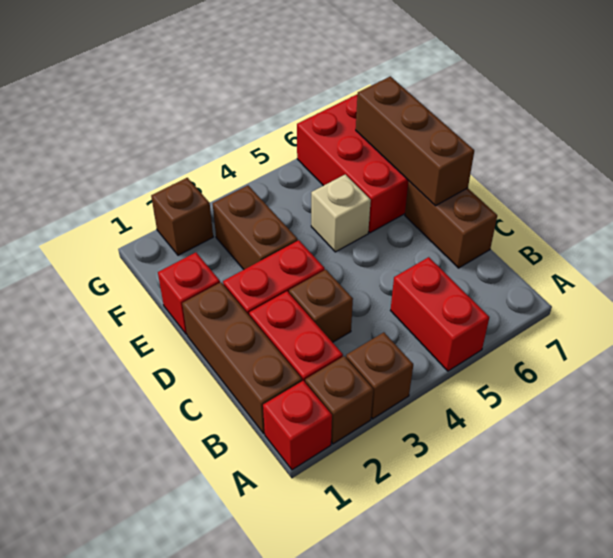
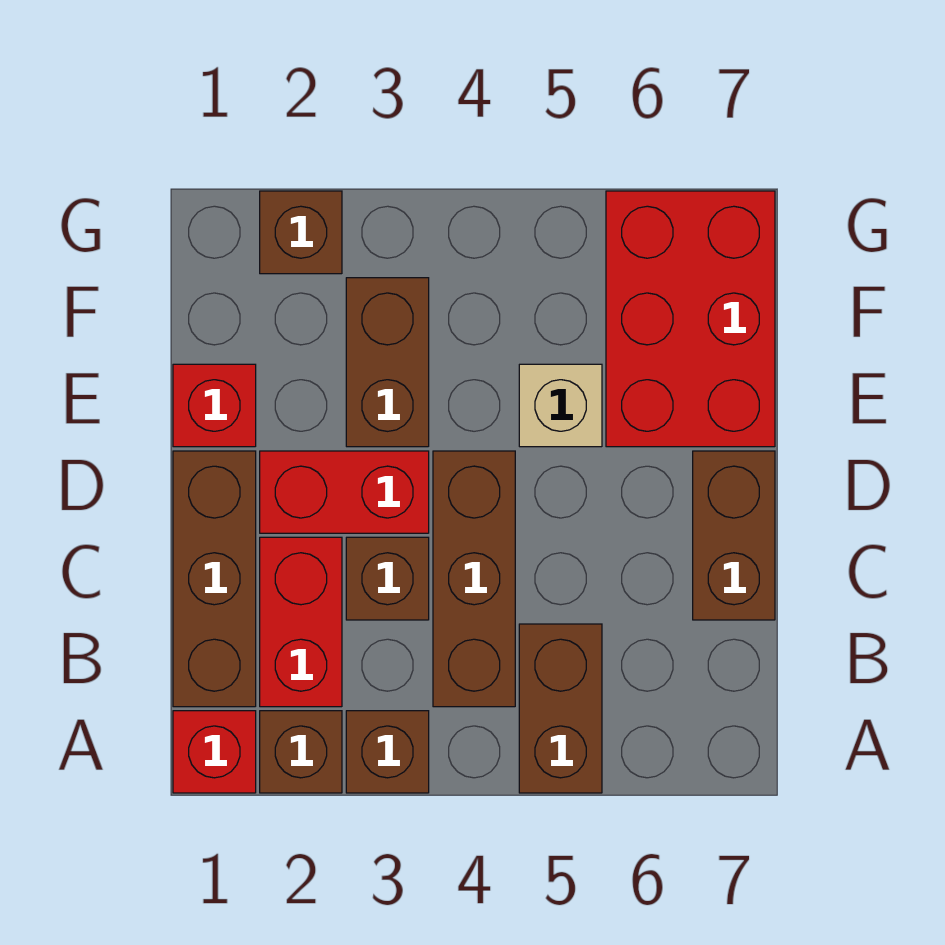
red brick A5:B5 level 1 -> brown brick A5:B5 level 1
brown brick D7:F7 level 2 -> brown brick B4:D4 level 1

